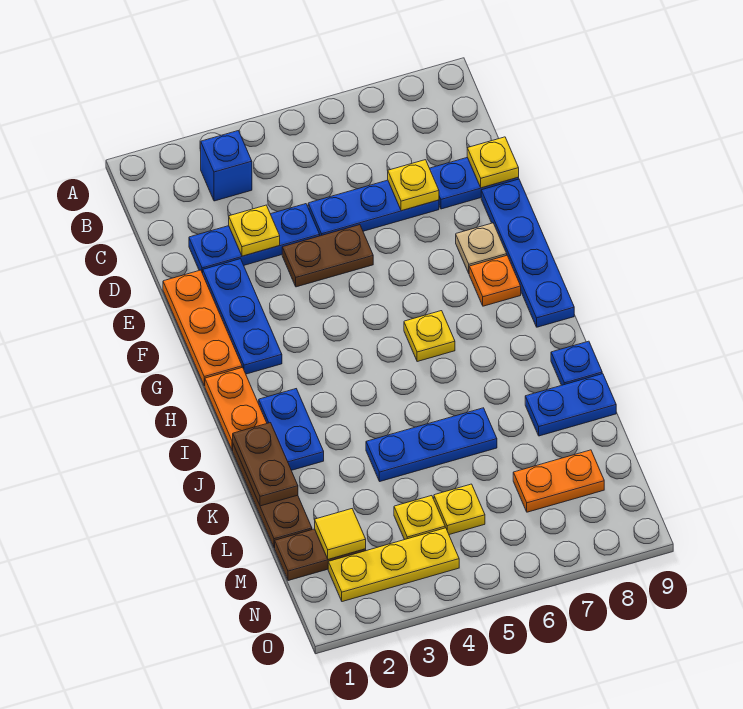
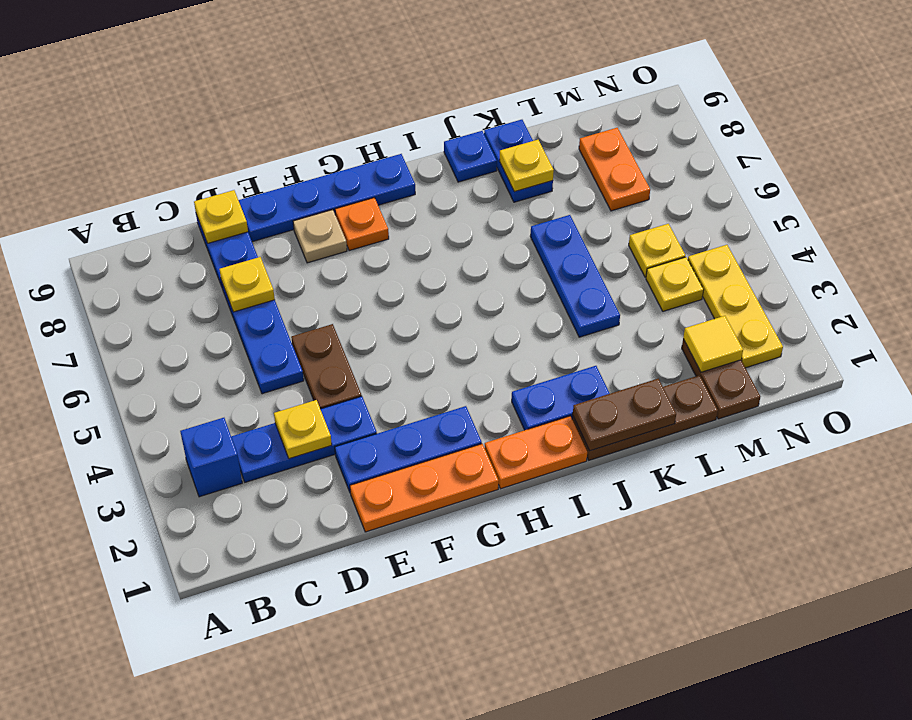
blue plate D2:D4 level 1 -> blue plate C3:E3 level 1
yellow plate H6 level 1 -> yellow plate K8 level 2

